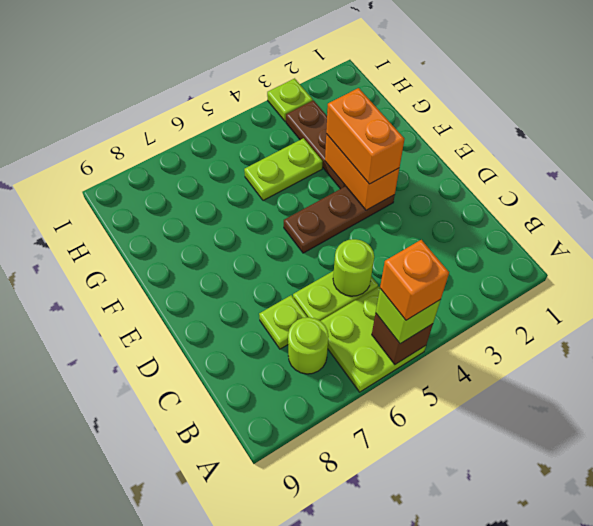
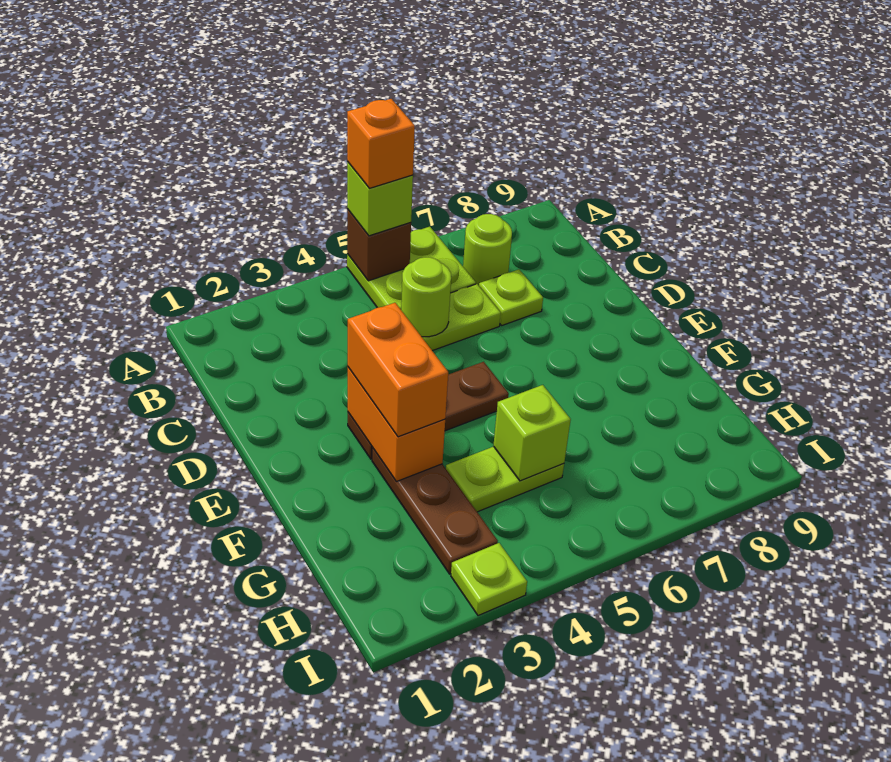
none -> lime brick G5 level 2

